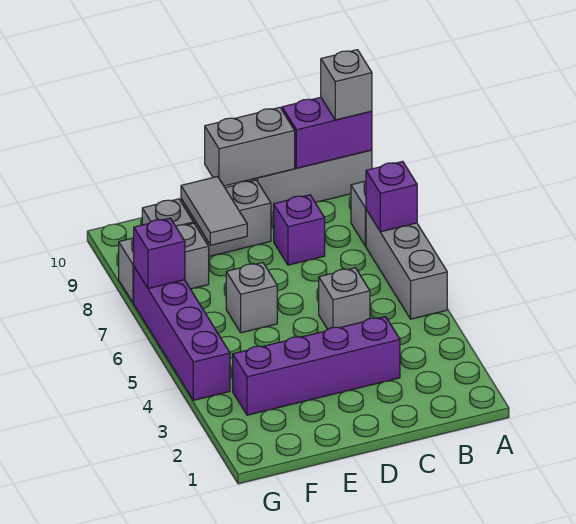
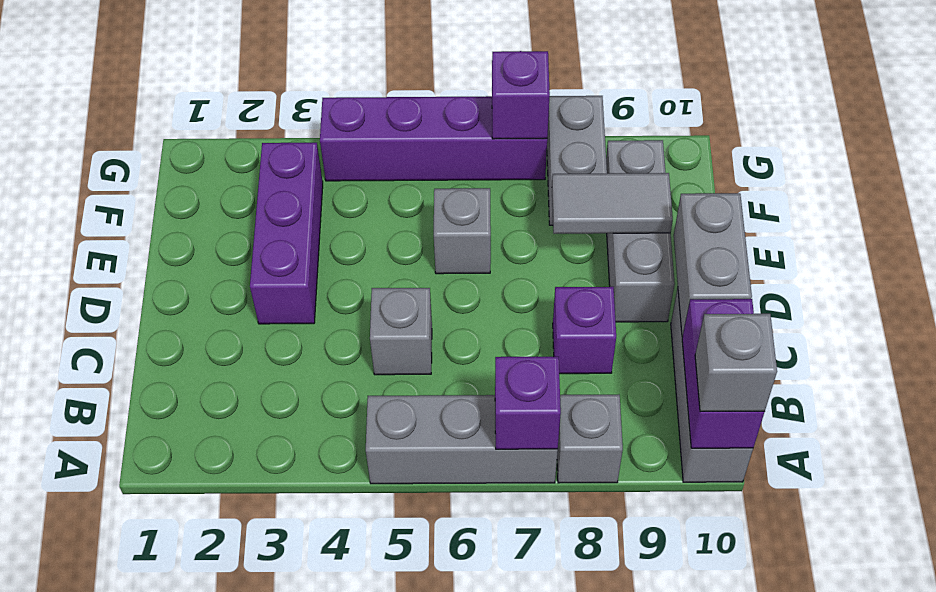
purple brick C3:F3 level 1 -> purple brick D3:F3 level 1

